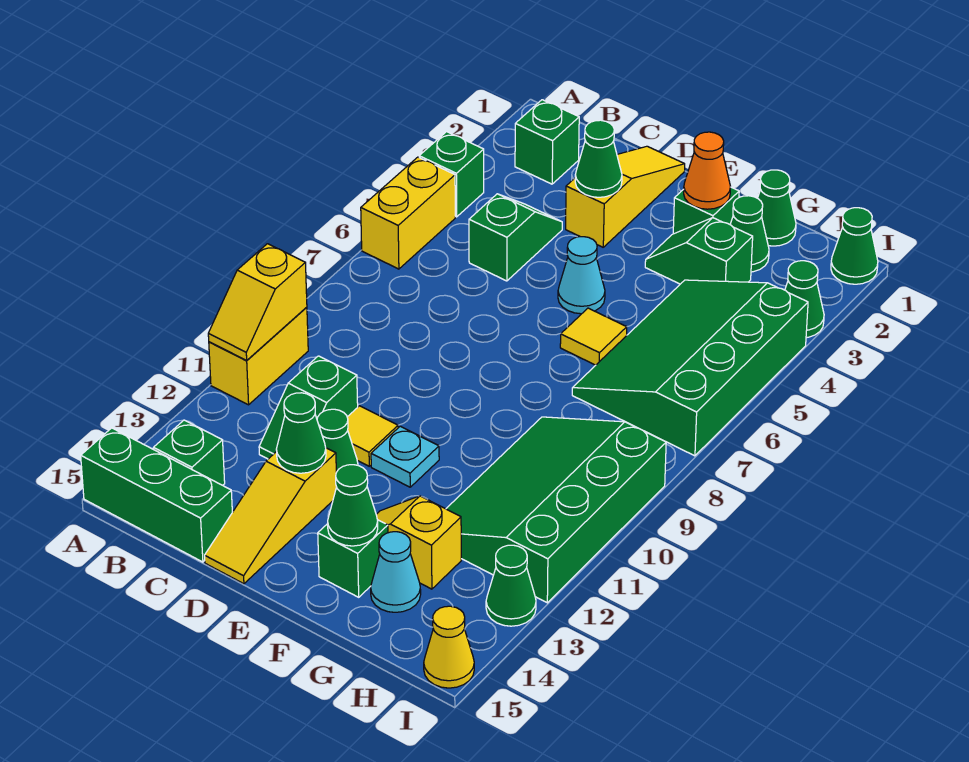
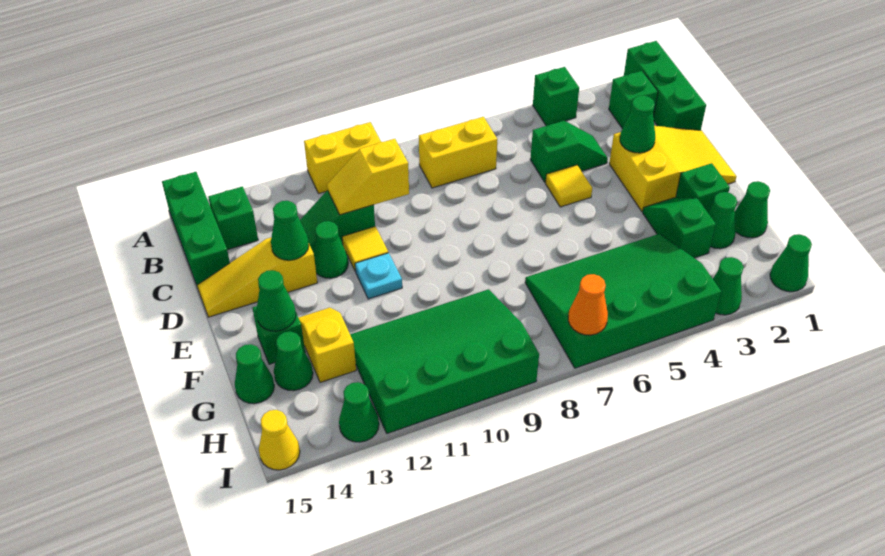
none -> green brick A1:C1 level 1
yellow brick A5:A6 level 1 -> yellow brick B7:B8 level 1
yellow slope A10:A11 level 2 top 10 -> yellow slope C10:C11 level 2 top 10
yellow slope D1:D3 level 1 top 3 -> yellow slope D1:E3 level 1 top 3
cyan cone E5 level 1 -> none
orange cone F2 level 2 -> orange cone I7 level 2
yellow tile F6 level 1 -> yellow tile D5 level 1
cyan cone G14 level 1 -> green cone G14 level 1
none -> green cone G15 level 1

